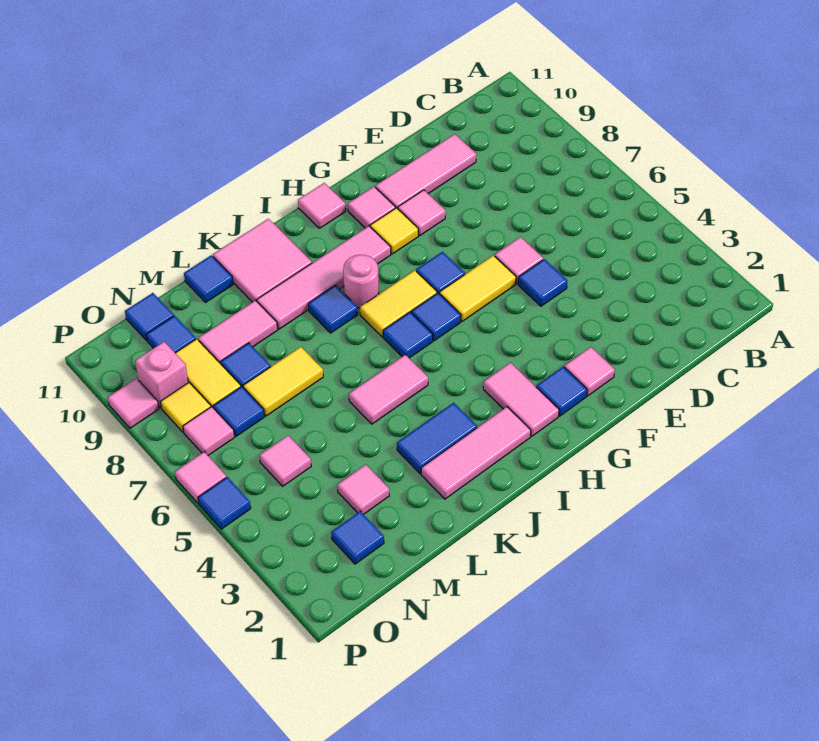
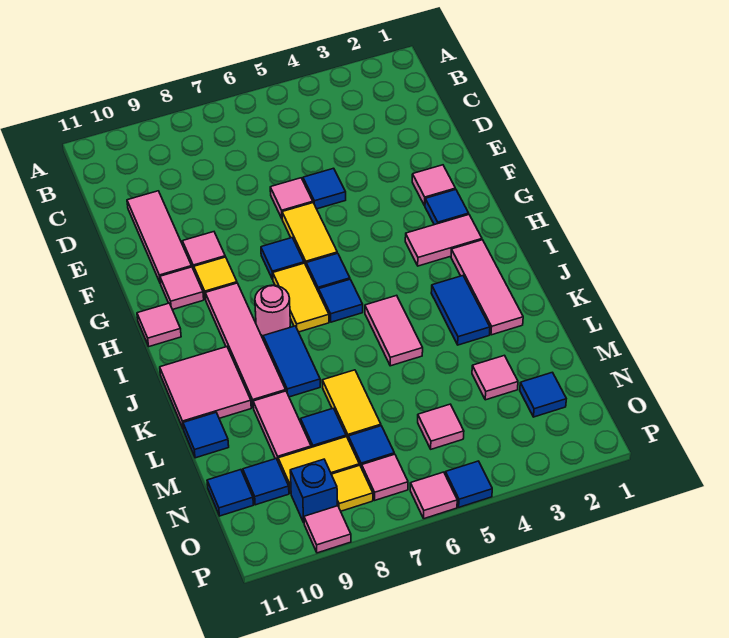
blue tile J8 level 1 -> blue tile J8:K8 level 1
pink brick O9 level 1 -> blue brick O9 level 1

